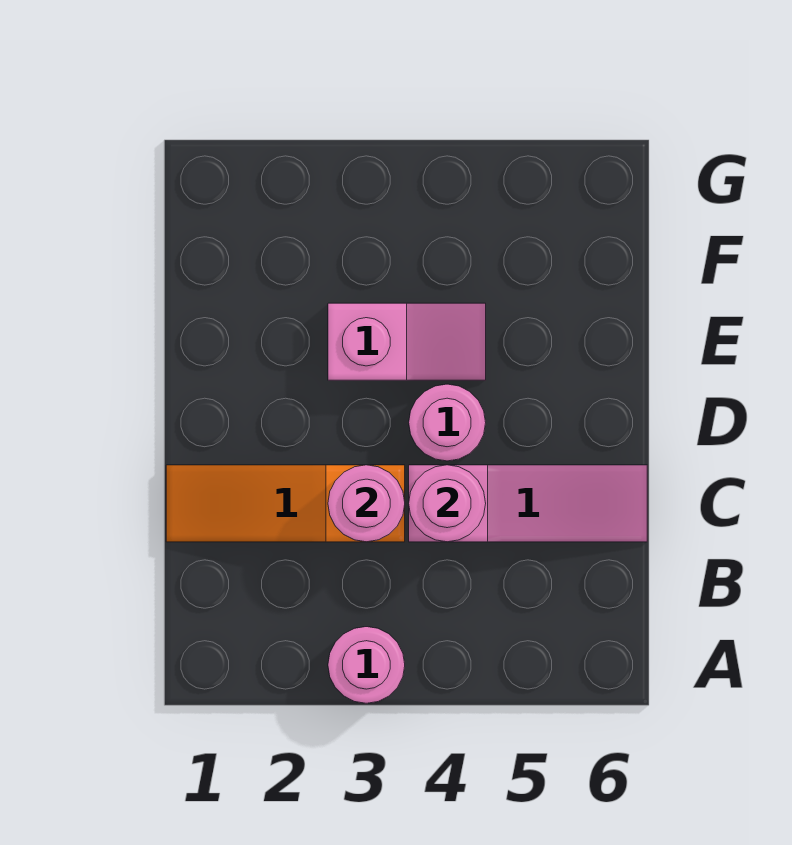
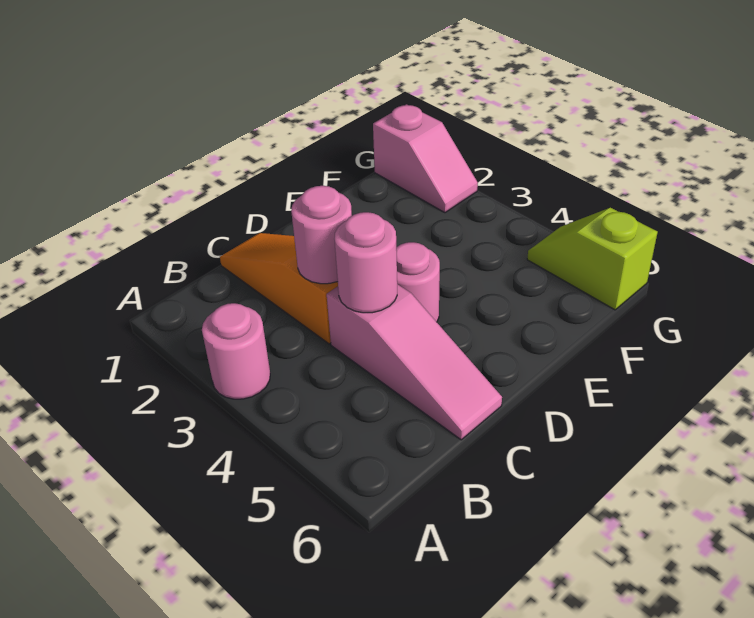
pink slope E3:E4 level 1 top 3 -> pink slope G1:G2 level 1 top 1
none -> lime slope G5:G6 level 1 top 6

